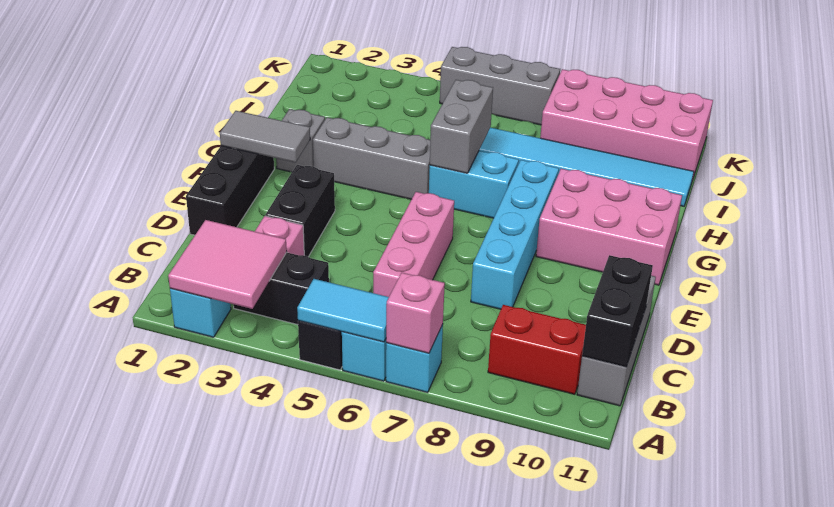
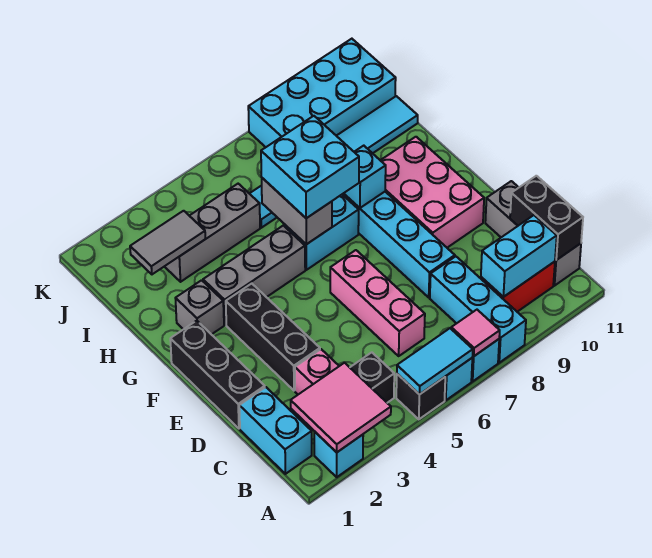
pink brick A7 level 2 -> pink tile A7 level 2
none -> cyan brick A8:C8 level 1
none -> cyan brick B1:C1 level 1
none -> cyan brick B9:B10 level 2
black brick D3:E3 level 1 -> black brick D3:F3 level 1
grey tile F1:F2 level 2 -> grey tile I2:I3 level 2
pink brick F9:G11 level 1 -> pink brick E9:G10 level 1
none -> cyan brick G6:H7 level 3
none -> cyan brick G8 level 2
pink brick J8:K11 level 1 -> cyan brick J8:K11 level 1
grey brick K5:K7 level 1 -> grey brick I3:I5 level 1

